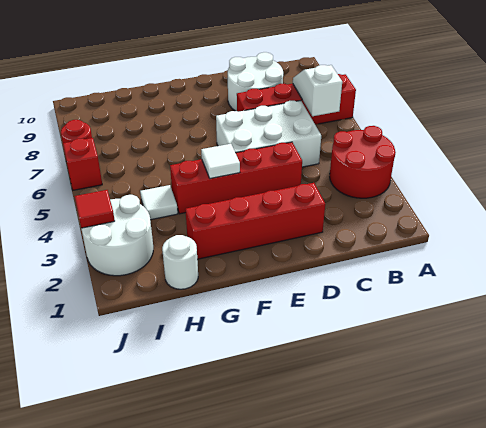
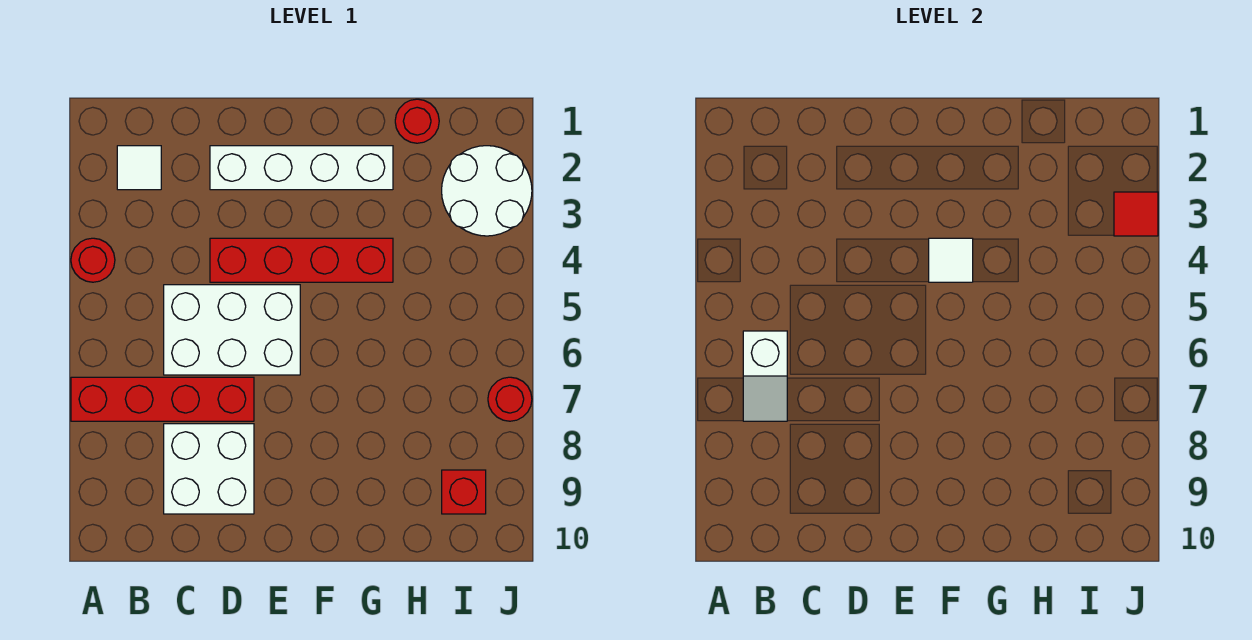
red round brick A3:B4 level 1 -> red round brick A4 level 1
white round brick C8:D9 level 1 -> white brick C8:D9 level 1
red brick D2:G2 level 1 -> white brick D2:G2 level 1
white round brick H1 level 1 -> red round brick H1 level 1
white tile H4 level 1 -> white tile B2 level 1
red brick J6 level 1 -> red brick I9 level 1

